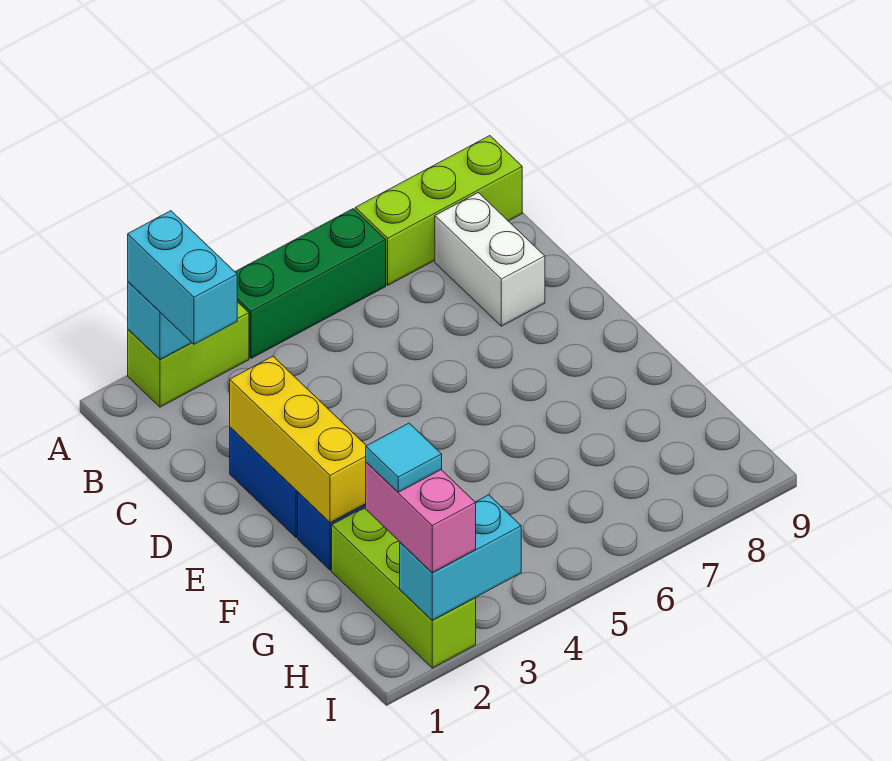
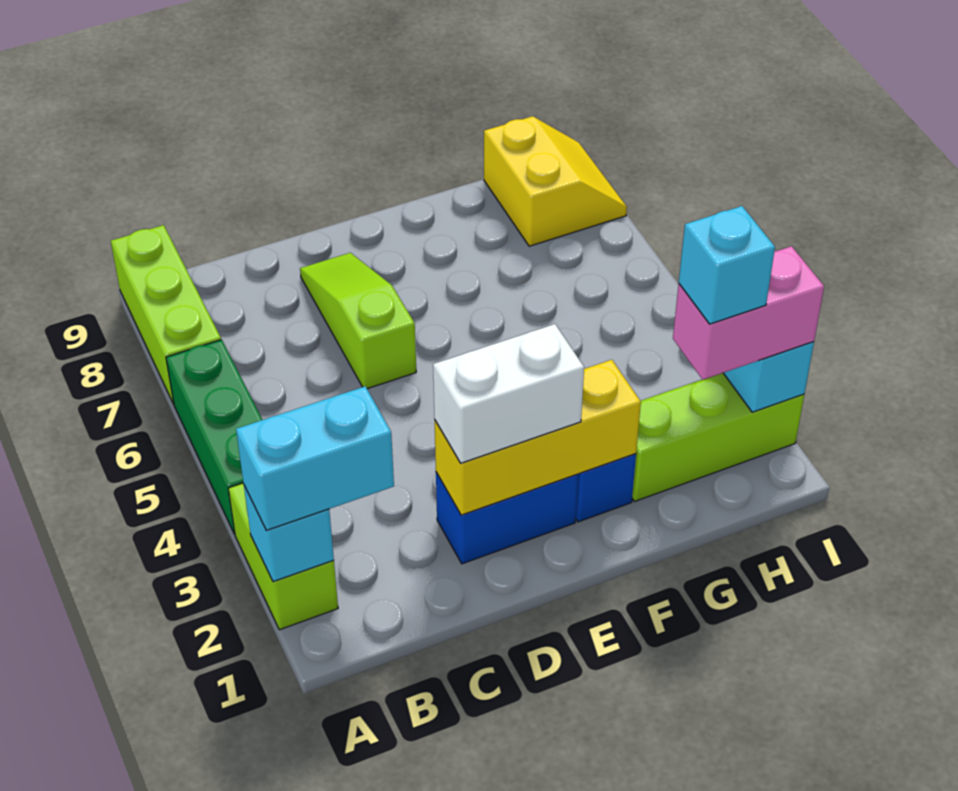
white brick B8:C8 level 1 -> white brick D2:E2 level 3
none -> lime slope D6:D8 level 1 top 6
cyan tile H2 level 4 -> cyan brick H2 level 4
none -> yellow slope H8:I9 level 1 top H

